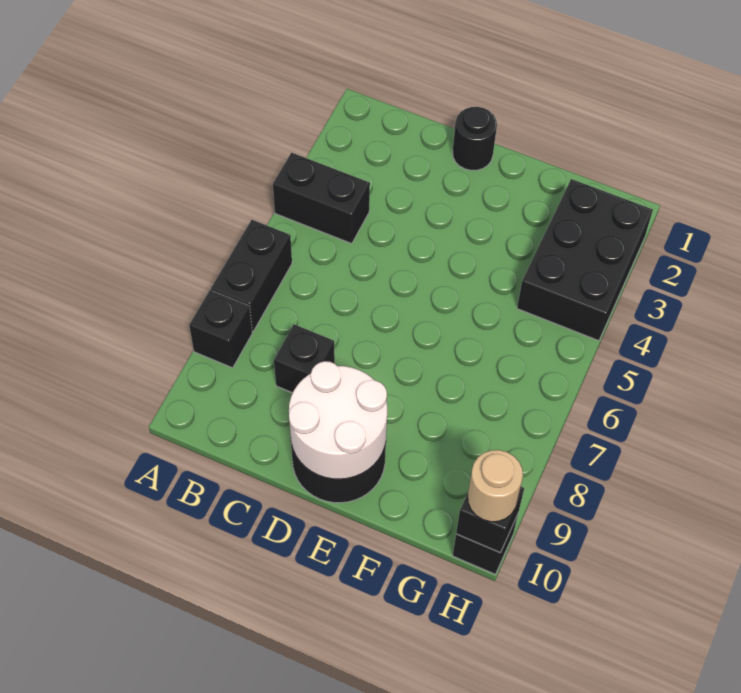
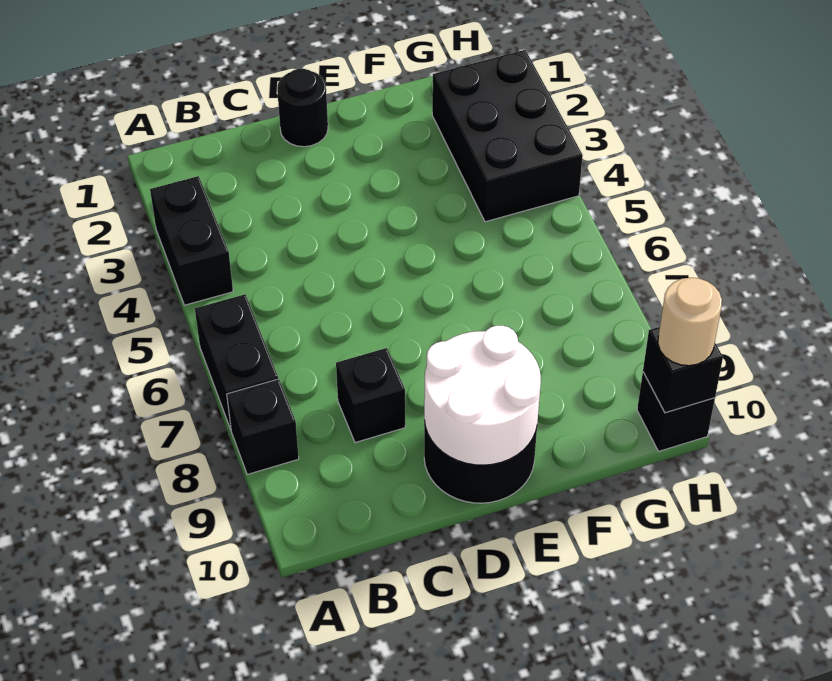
black brick A4:B4 level 1 -> black brick A3:A4 level 1

